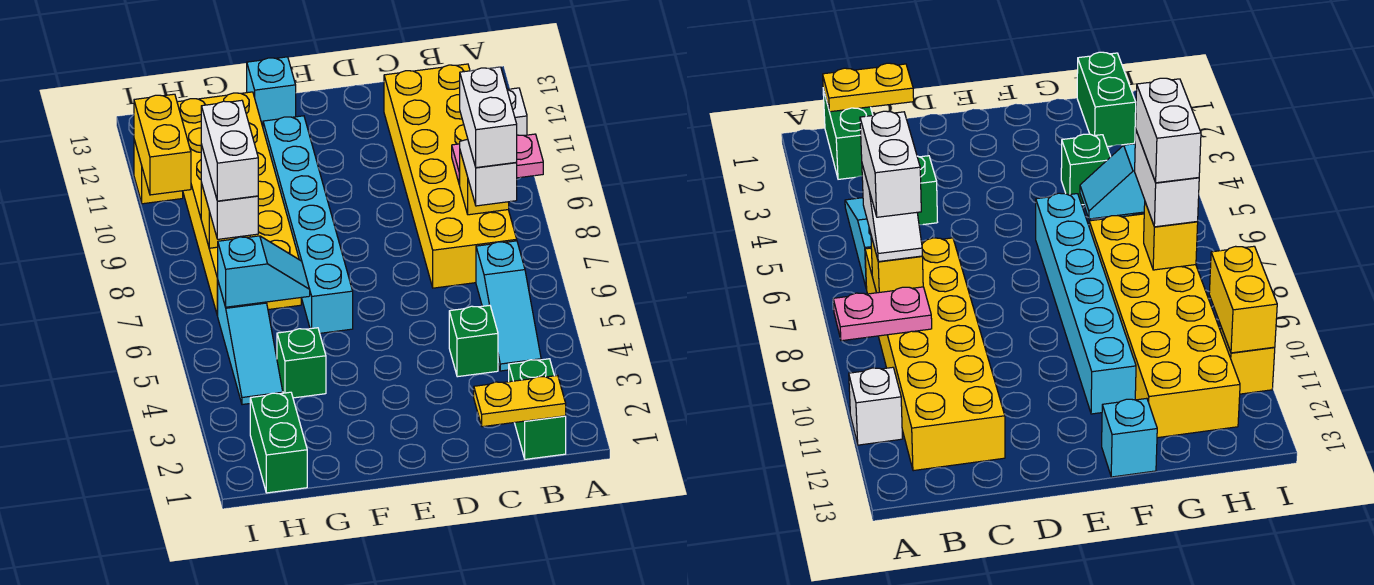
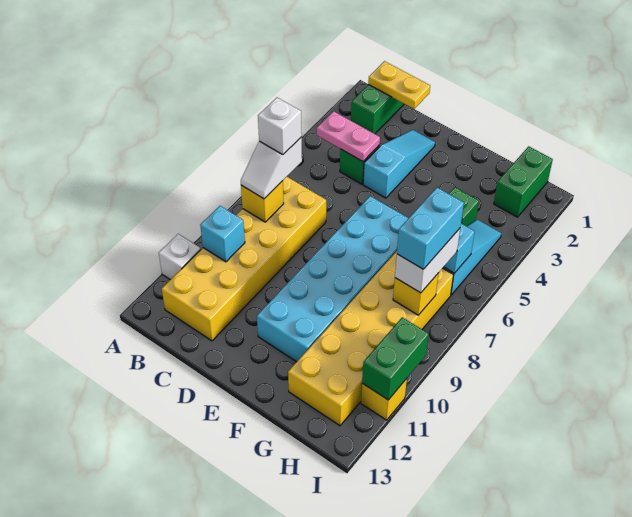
pink plate A9:B9 level 2 -> pink plate B4:C4 level 2
cyan slope B4:B6 level 1 top 6 -> cyan slope D2:D4 level 1 top 4
white brick B7:B8 level 4 -> white brick B7 level 4
cyan brick F6:F11 level 1 -> cyan brick E6:F11 level 1
cyan brick F13 level 1 -> cyan brick B10 level 2
white brick H7:H8 level 4 -> cyan brick H7:H8 level 4
yellow brick I10:I11 level 2 -> green brick I10:I11 level 2

